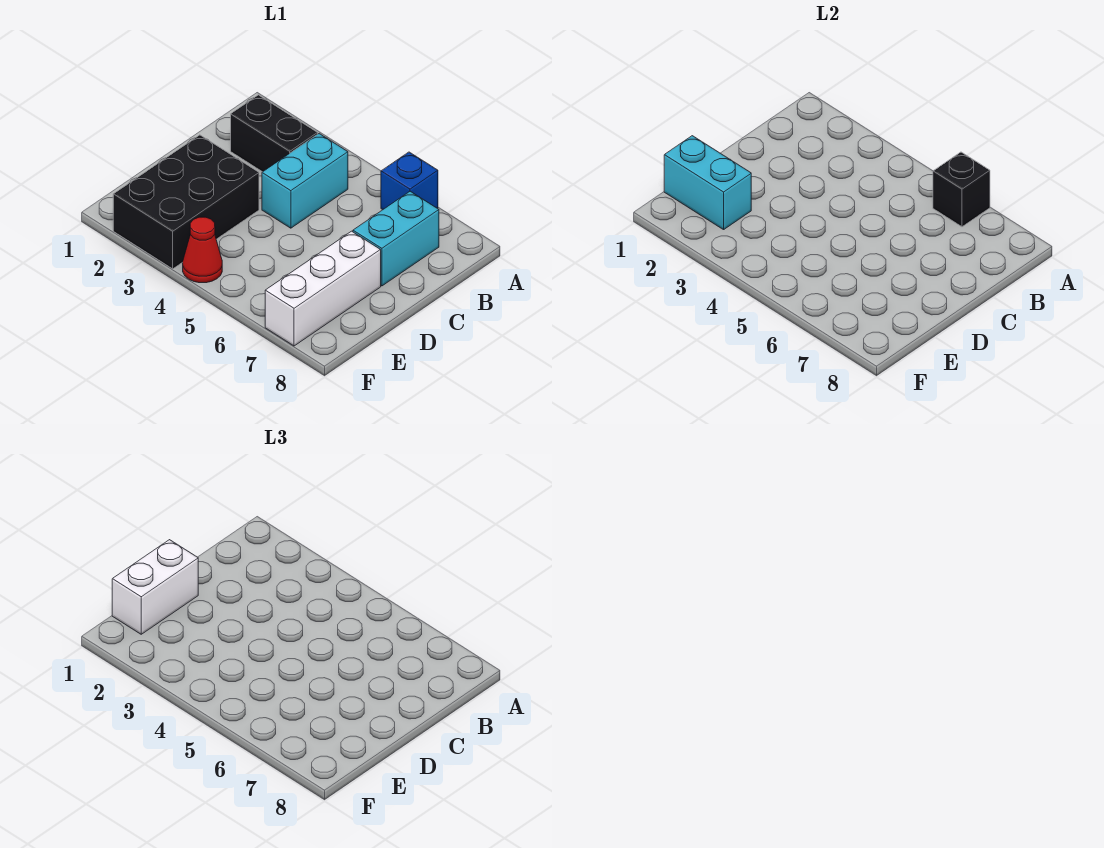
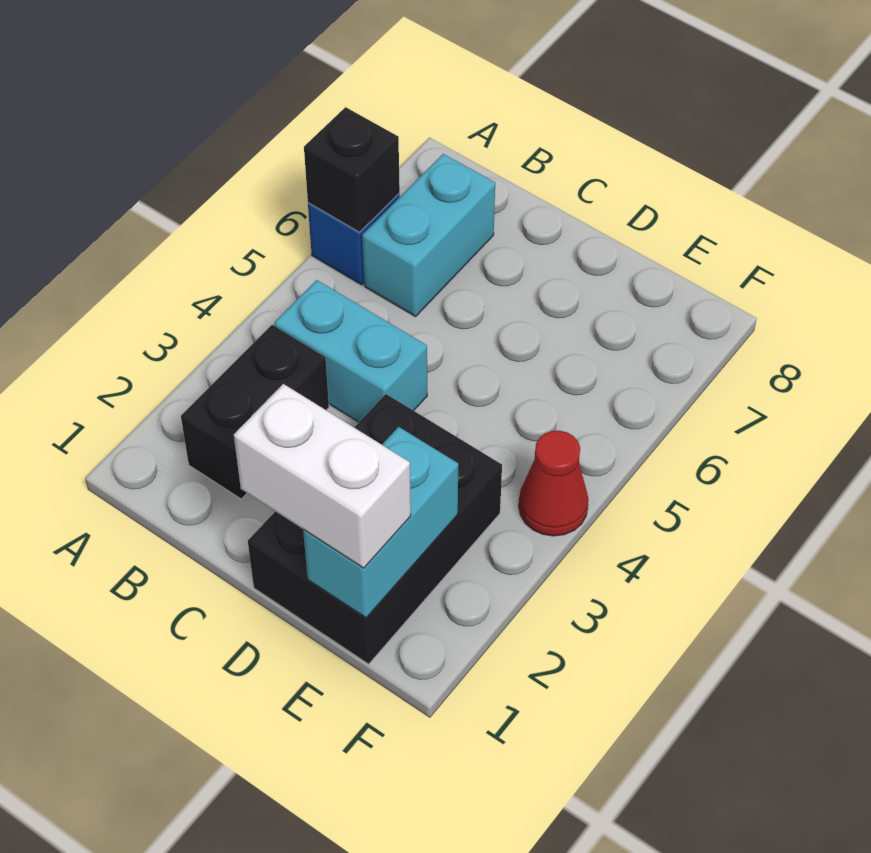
cyan brick B7:C7 level 1 -> cyan brick B6:B7 level 1
black brick D2:F3 level 1 -> black brick D1:E3 level 1
white brick D7:F7 level 1 -> none

